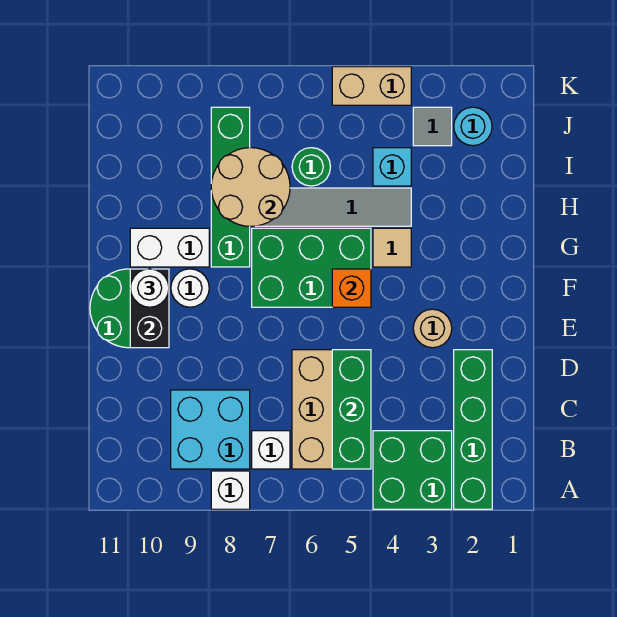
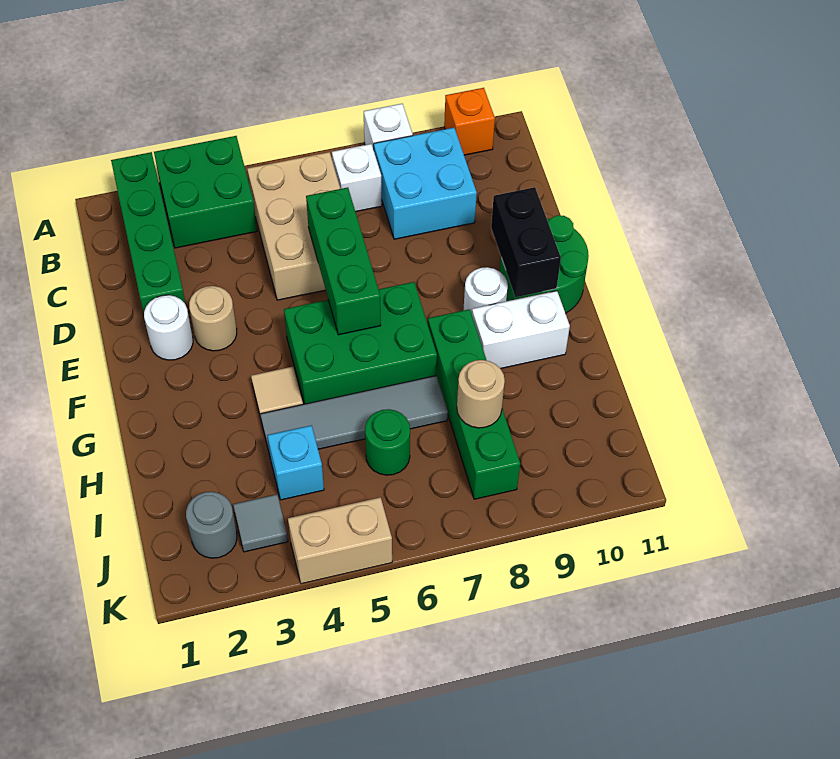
green brick B5:D5 level 2 -> green brick D6:F6 level 2
orange brick F5 level 2 -> orange brick A10 level 1
white round brick F10 level 3 -> white round brick E2 level 1
tan round brick H7:I8 level 2 -> tan round brick I8 level 2
cyan round brick J2 level 1 -> grey round brick J2 level 1

